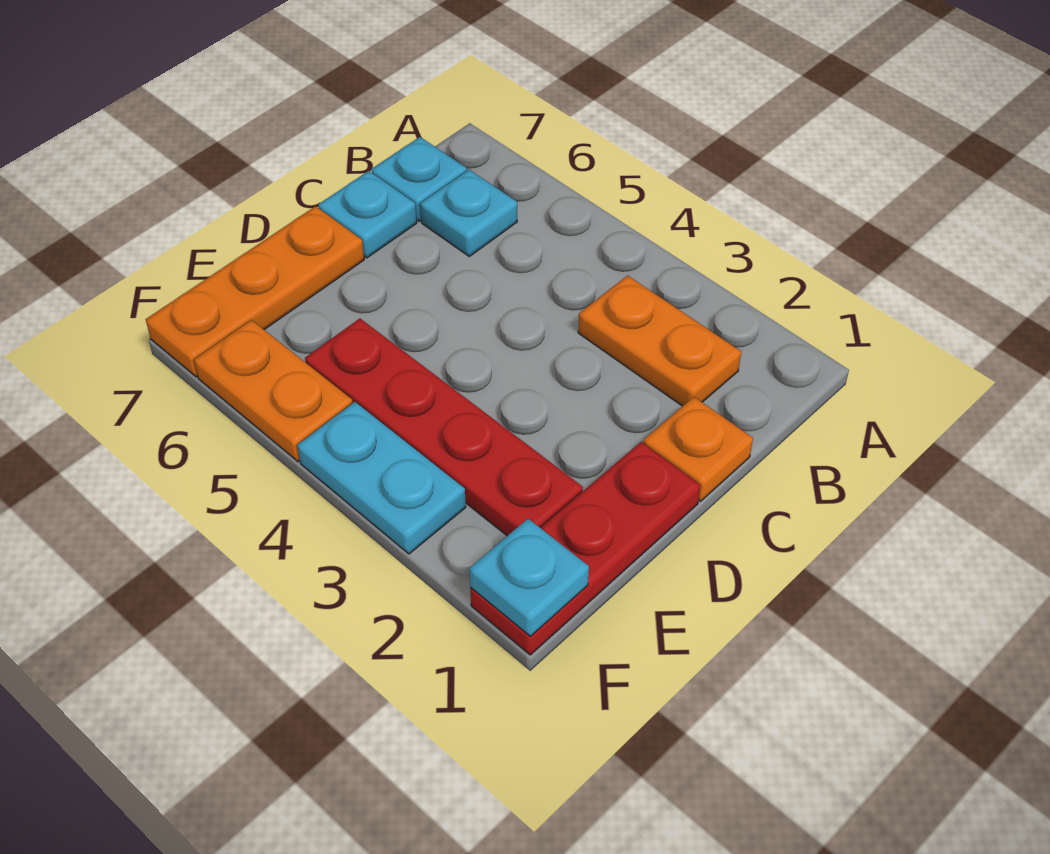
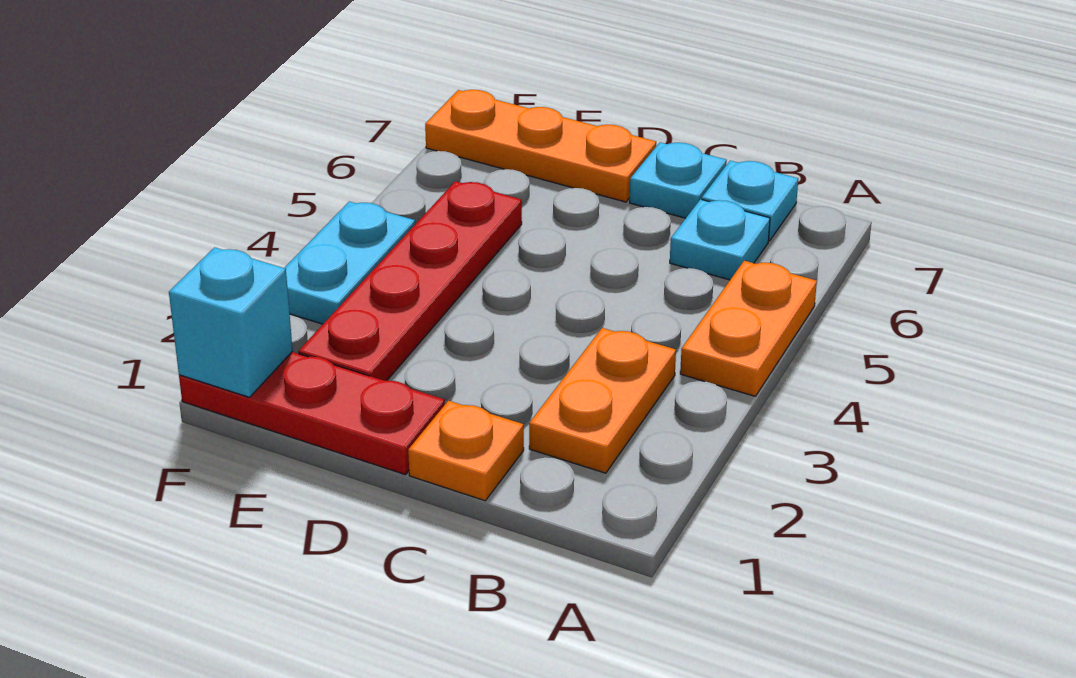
cyan plate F1 level 2 -> cyan brick F1 level 2
orange plate F5:F6 level 1 -> orange plate A4:A5 level 1

